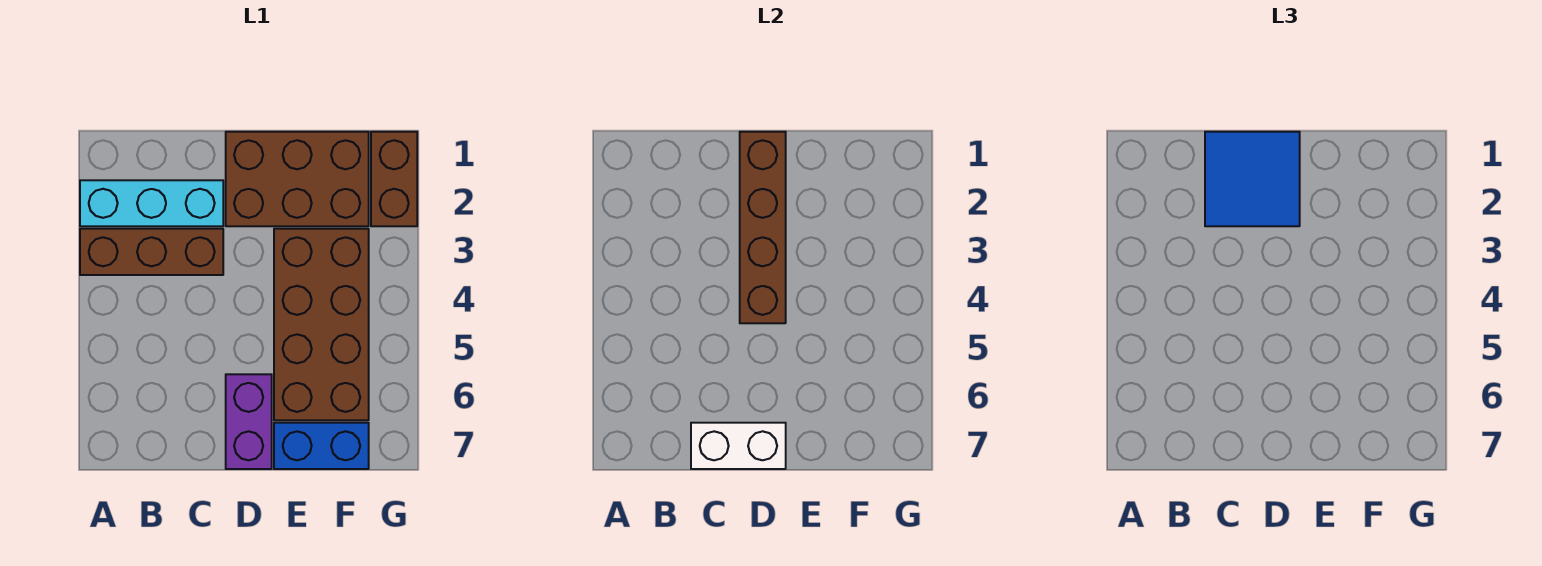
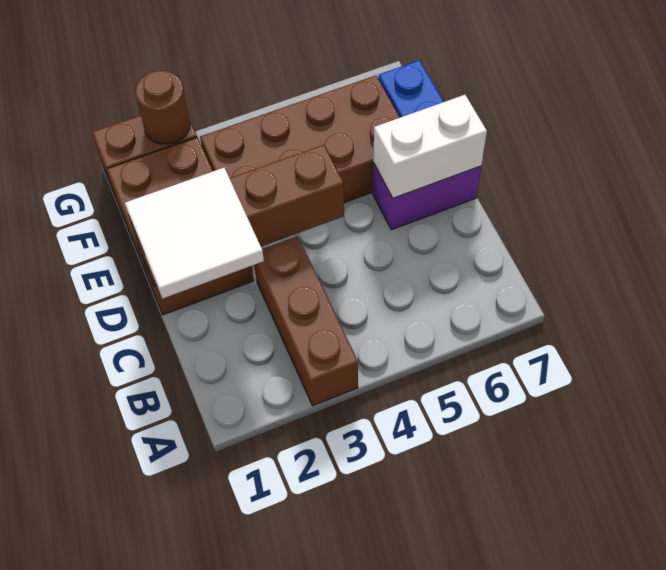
cyan brick A2:C2 level 1 -> none
blue tile C1:D2 level 3 -> white tile C1:D2 level 3
white brick C7:D7 level 2 -> white brick D6:D7 level 2
none -> brown round brick G2 level 2

